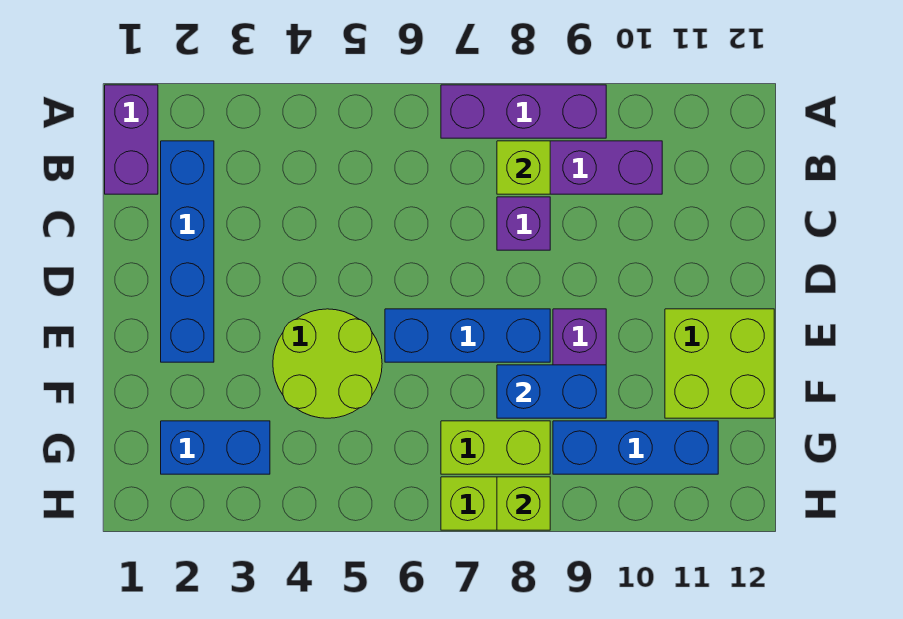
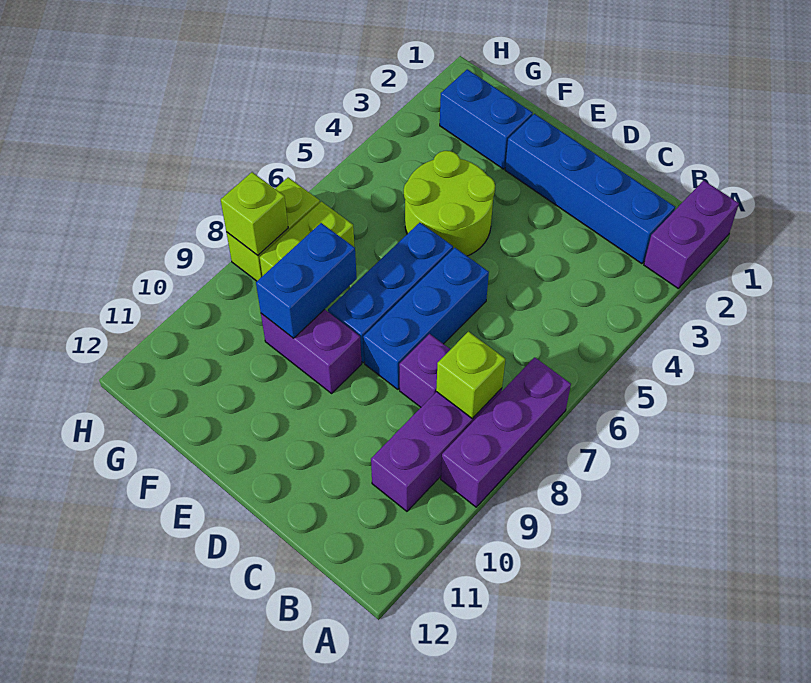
purple brick A1:B1 level 1 -> purple brick A1:A2 level 1
lime brick E11:F12 level 1 -> none
blue brick G2:G3 level 1 -> blue brick F2:G2 level 1
blue brick G9:G11 level 1 -> blue brick D6:D8 level 1

